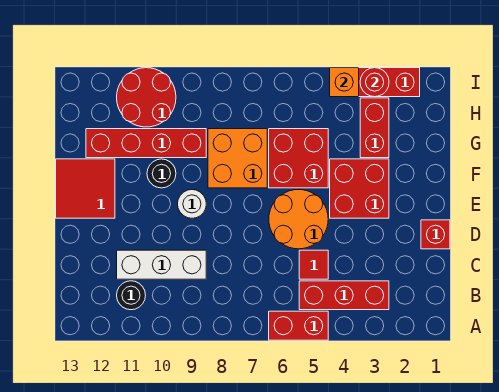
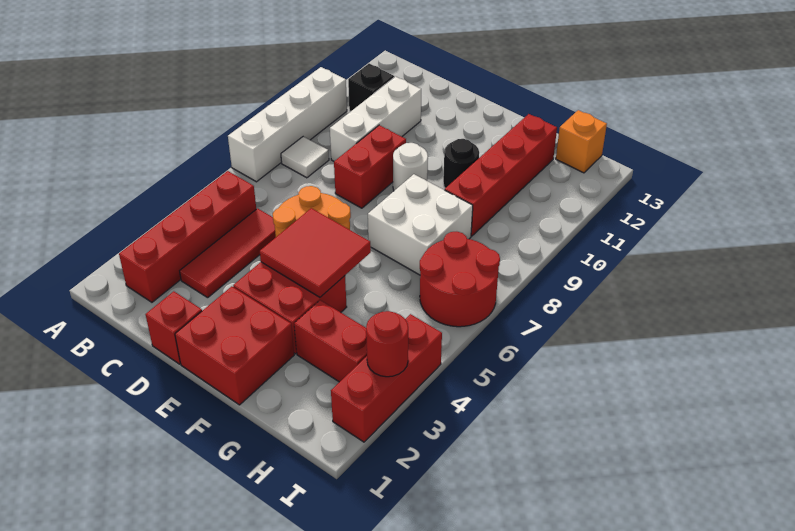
red brick A5:A6 level 1 -> red brick D8:D9 level 1
none -> white brick A7:A10 level 1
red brick B3:B5 level 1 -> red brick B2:B5 level 1
none -> white tile B8 level 1
black round brick B11 level 1 -> black brick B11 level 1
red tile C5 level 1 -> red tile C3:C5 level 1
red tile E12:F13 level 1 -> red tile E4:F5 level 2
red brick F5:G6 level 1 -> red brick E1:F2 level 1
orange brick F7:G8 level 1 -> white brick F7:G8 level 1
red round brick H10:I11 level 1 -> red round brick H6:I7 level 1
orange brick I4 level 2 -> orange brick H13 level 1

